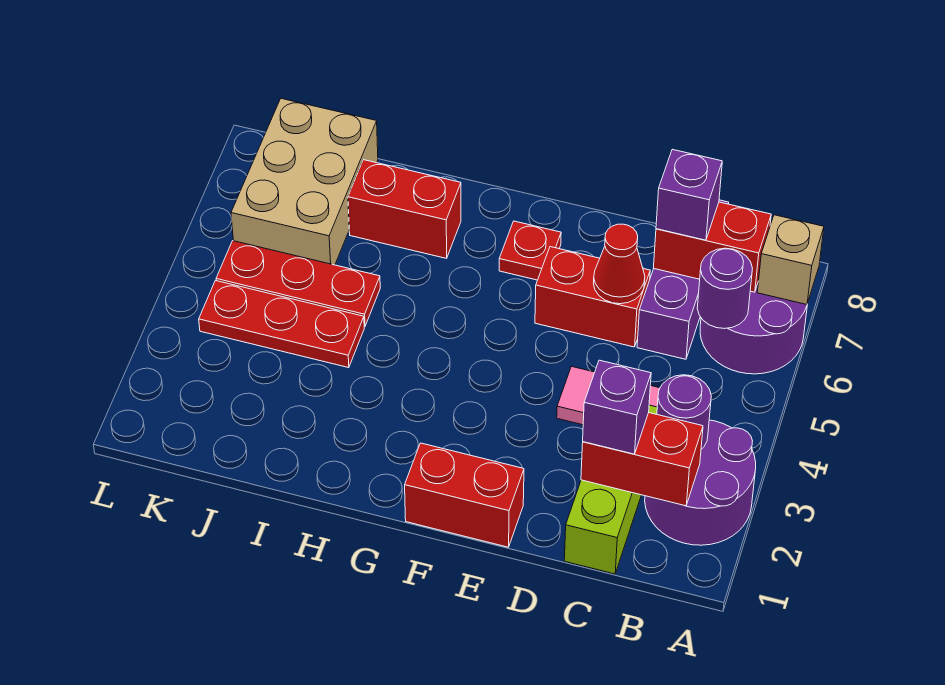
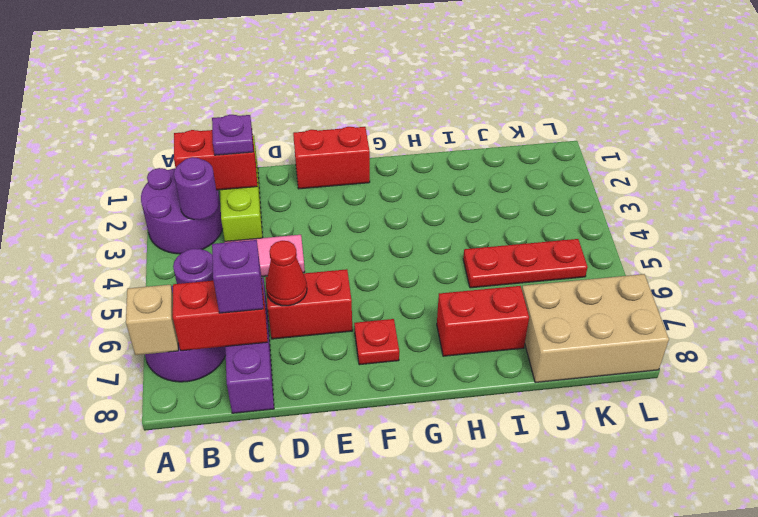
purple brick C2 level 3 -> purple plate C2 level 3
red plate I4:K4 level 1 -> none
tan brick J6:K8 level 1 -> tan brick J7:L8 level 1

